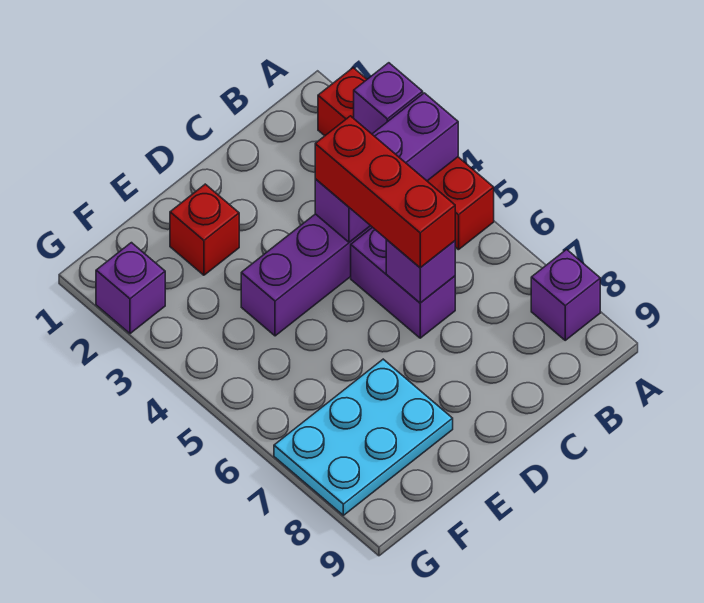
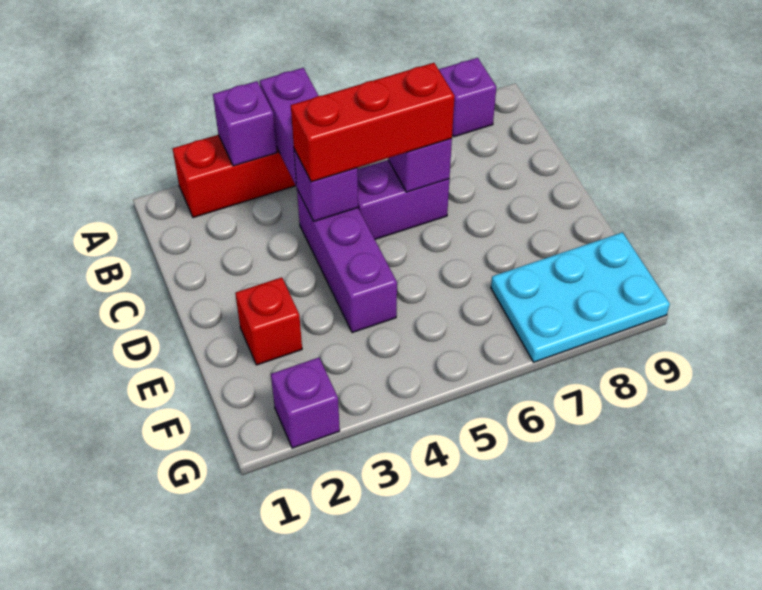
cyan plate E7:G8 level 1 -> cyan plate F7:G9 level 1

